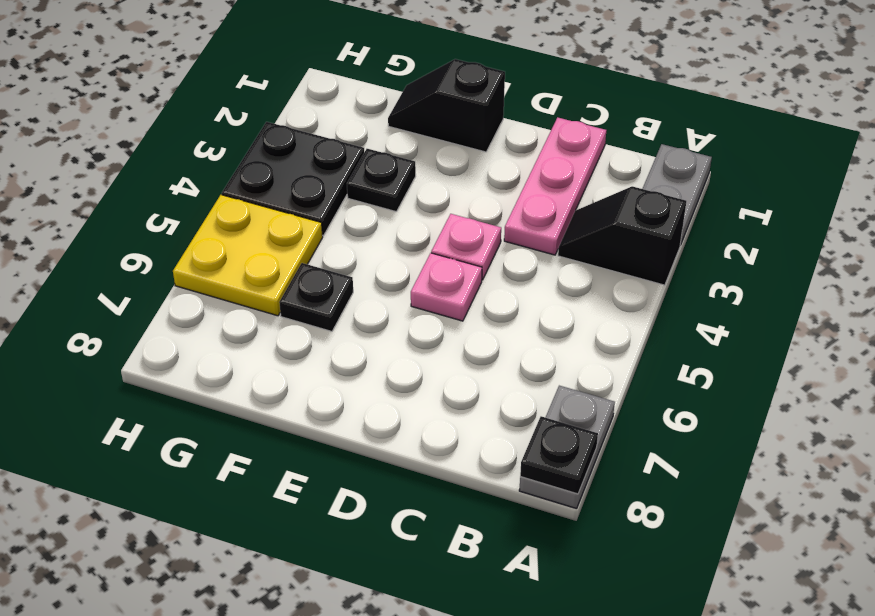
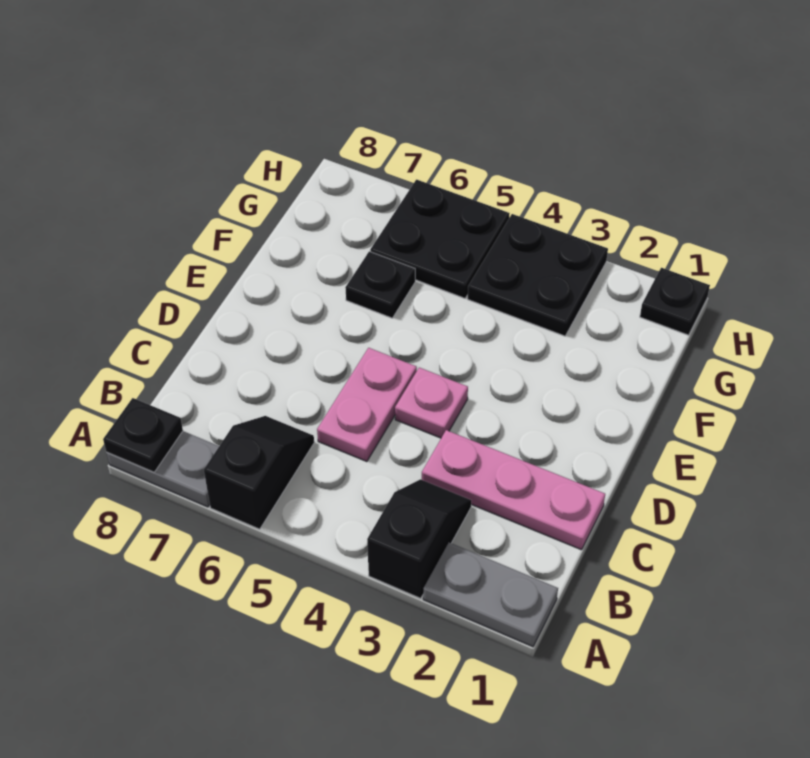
pink plate D5 level 1 -> pink plate C5:D5 level 1
black slope E1:F1 level 1 top E -> black slope A6:B6 level 1 top A
black plate F3 level 1 -> black plate H1 level 1
yellow plate G5:H6 level 1 -> black plate G5:H6 level 1

